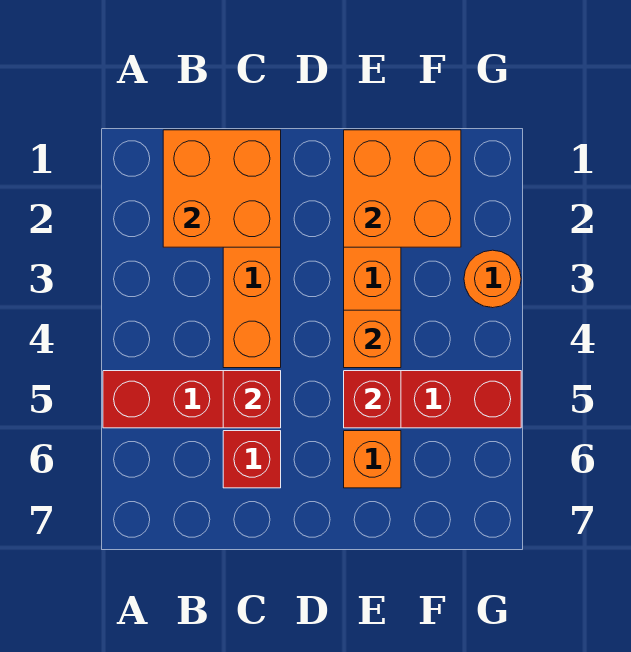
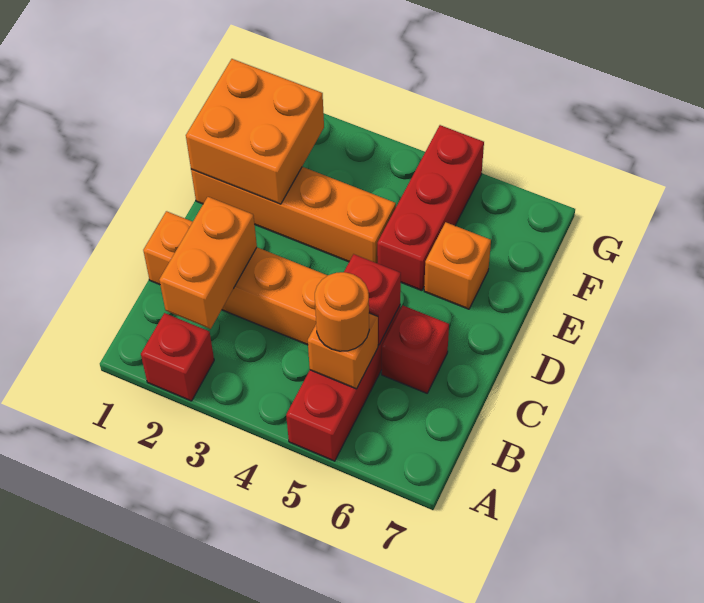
orange brick B1:C2 level 2 -> orange brick B2:C2 level 2
orange brick E4 level 2 -> orange brick B5 level 2
red brick E5 level 2 -> red brick A2 level 1
orange round brick G3 level 1 -> orange round brick B5 level 3

